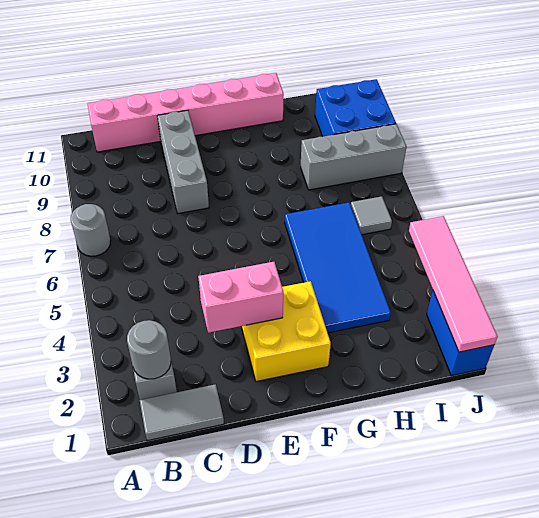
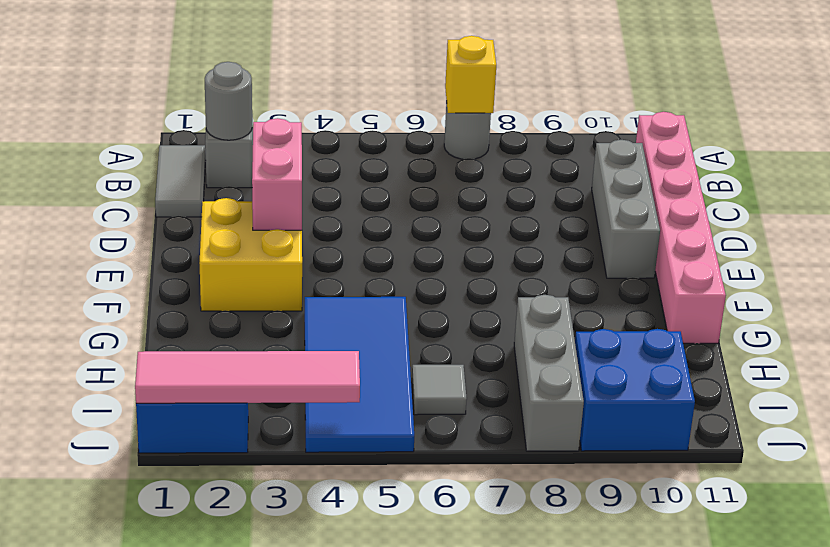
none -> yellow brick A7 level 2
grey brick D8:D10 level 1 -> grey brick C10:E10 level 1
blue tile G3:H6 level 1 -> blue tile G4:J5 level 1

